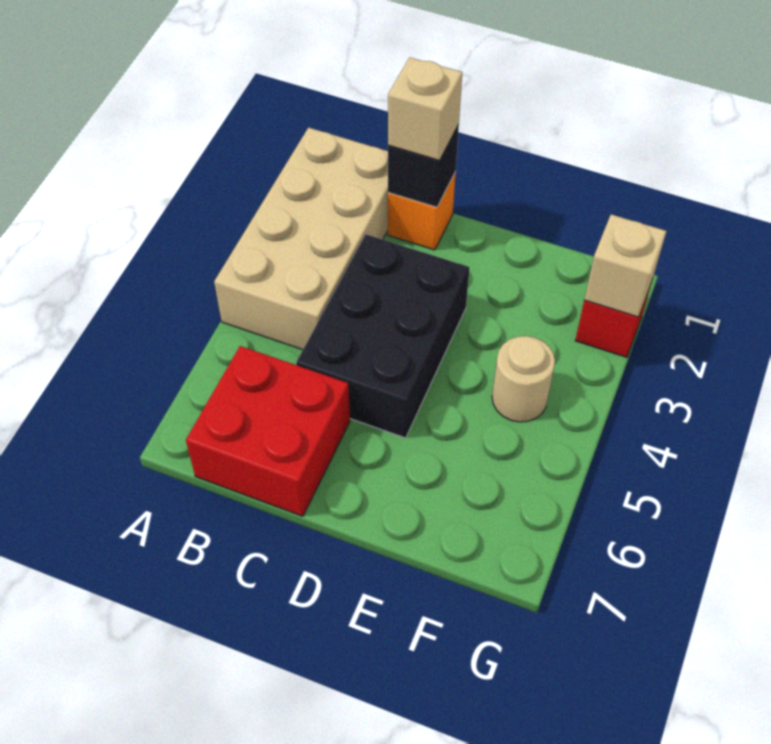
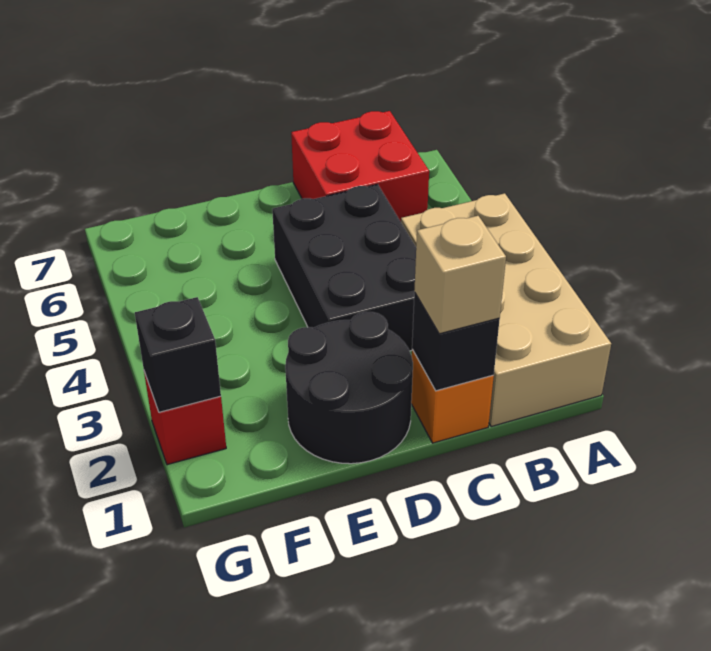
none -> black round brick D1:E2 level 1
tan round brick F4 level 1 -> none
tan brick G2 level 2 -> black brick G2 level 2

